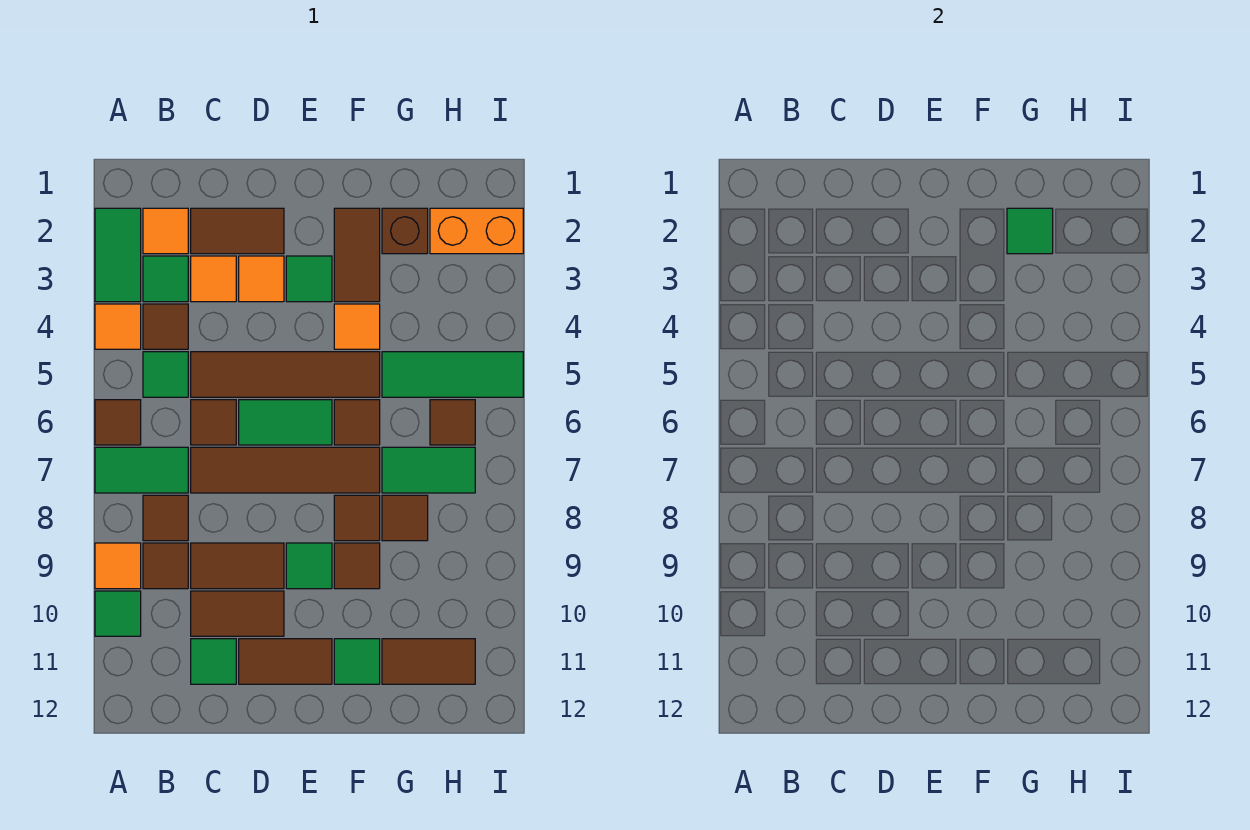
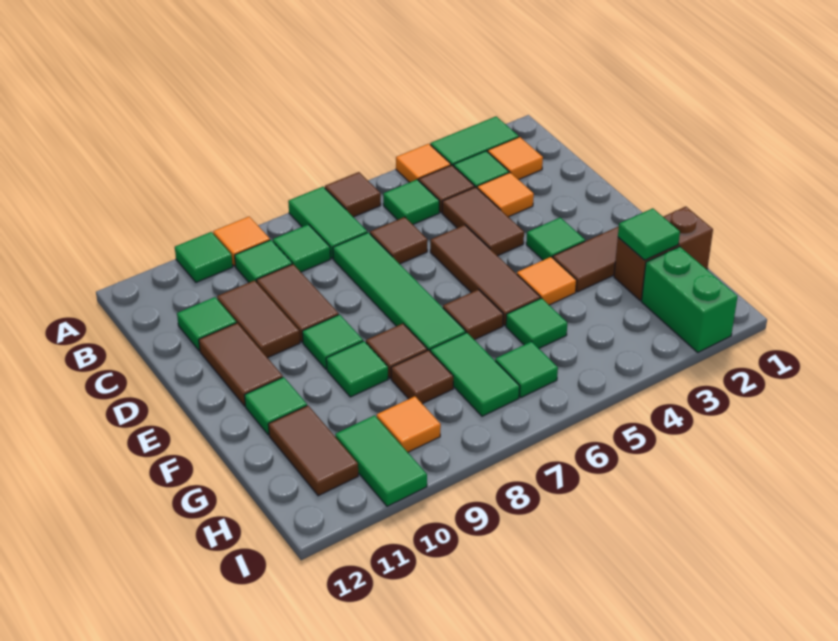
brown tile B8 level 1 -> green tile B8 level 1
brown tile B9 level 1 -> green tile B9 level 1
brown tile C2:D2 level 1 -> brown tile C4:D4 level 1
brown tile C5:F5 level 1 -> brown tile D5:F5 level 1
brown tile C7:F7 level 1 -> green tile C7:F7 level 1
orange tile D3 level 1 -> orange tile H9 level 1
green tile D6:E6 level 1 -> green tile H10:I10 level 1
brown tile F9 level 1 -> green tile F9 level 1
brown brick G2 level 1 -> brown brick G1:G2 level 1
green tile G5:I5 level 1 -> green tile G5 level 1
orange brick H2:I2 level 1 -> green brick H2:I2 level 1
brown tile H6 level 1 -> green tile H6 level 1

